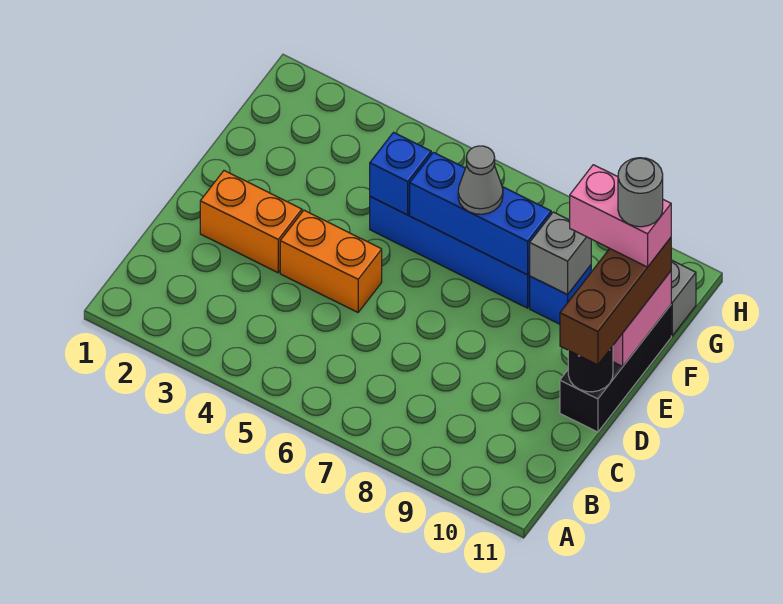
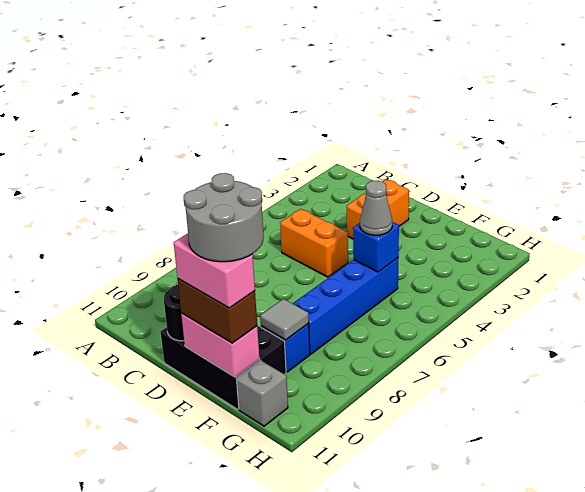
orange brick D4:D5 level 1 -> orange brick C5:D5 level 1
black brick D11:F11 level 1 -> black brick D10:F11 level 1
brown brick D11:F11 level 3 -> brown brick E11:F11 level 3
blue brick F6:F8 level 2 -> none
grey cone F7 level 3 -> grey cone F5 level 3
grey brick F9 level 2 -> grey tile F9 level 2
pink brick F10:F11 level 4 -> pink brick E11:F11 level 4
grey round brick F11 level 5 -> grey round brick E10:F11 level 5

